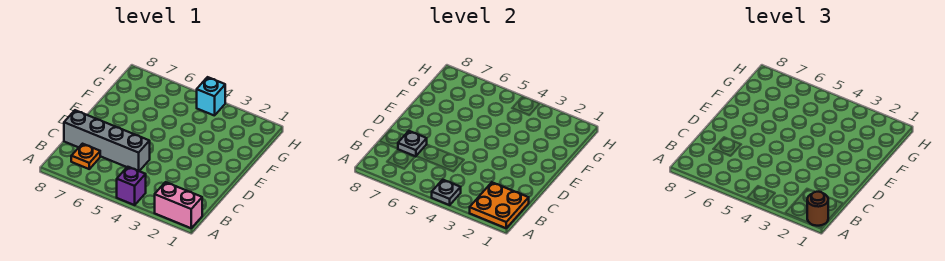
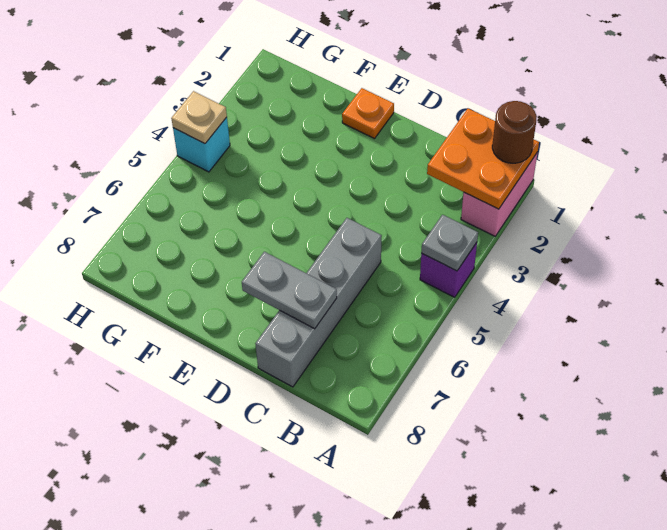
orange plate B7 level 1 -> orange plate E1 level 1
grey plate C7 level 2 -> grey plate C7:D7 level 2
none -> tan plate H4 level 2

